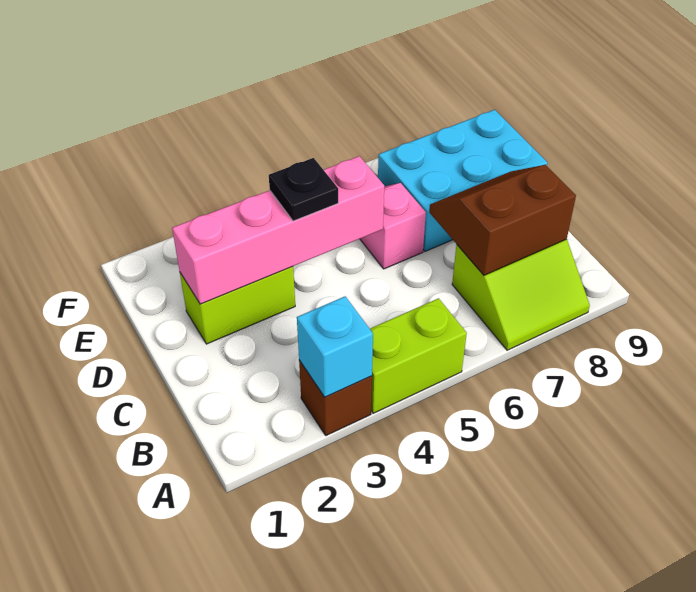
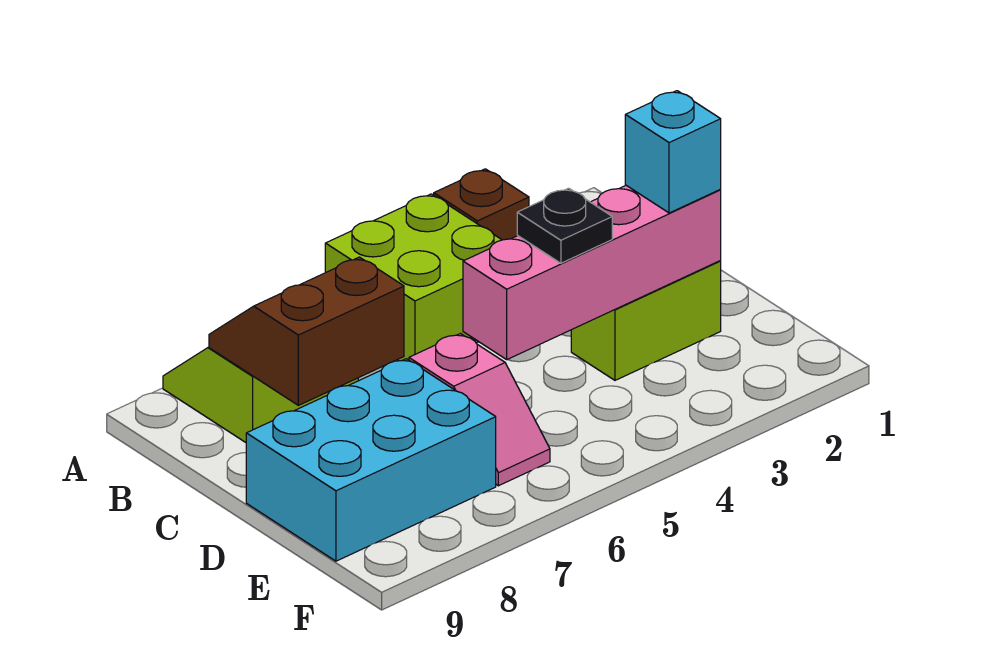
cyan brick A3 level 2 -> cyan brick D2 level 3
lime brick A4:A5 level 1 -> lime brick A4:B5 level 1
brown slope B7:C8 level 2 top B -> brown slope B7:C8 level 2 top C

